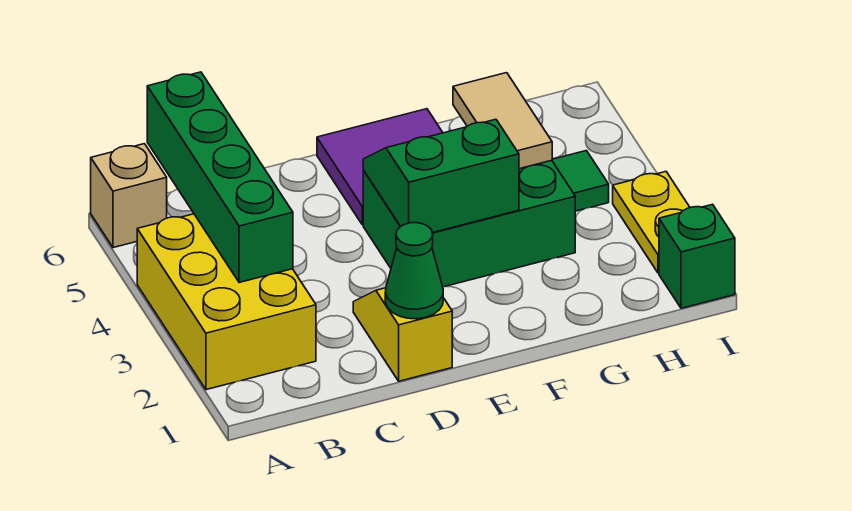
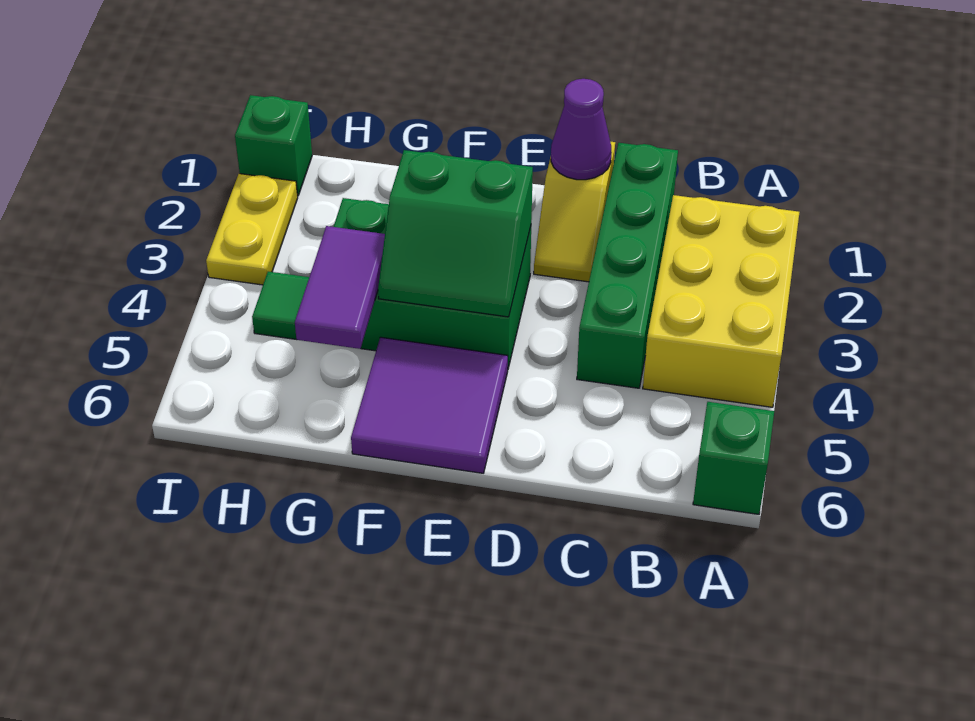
tan brick A6 level 1 -> green brick A6 level 1
green brick B3:B6 level 2 -> green brick C1:C4 level 1
green cone D1 level 2 -> purple cone D1 level 2
tan tile G4:G5 level 2 -> purple tile G4:G5 level 2

